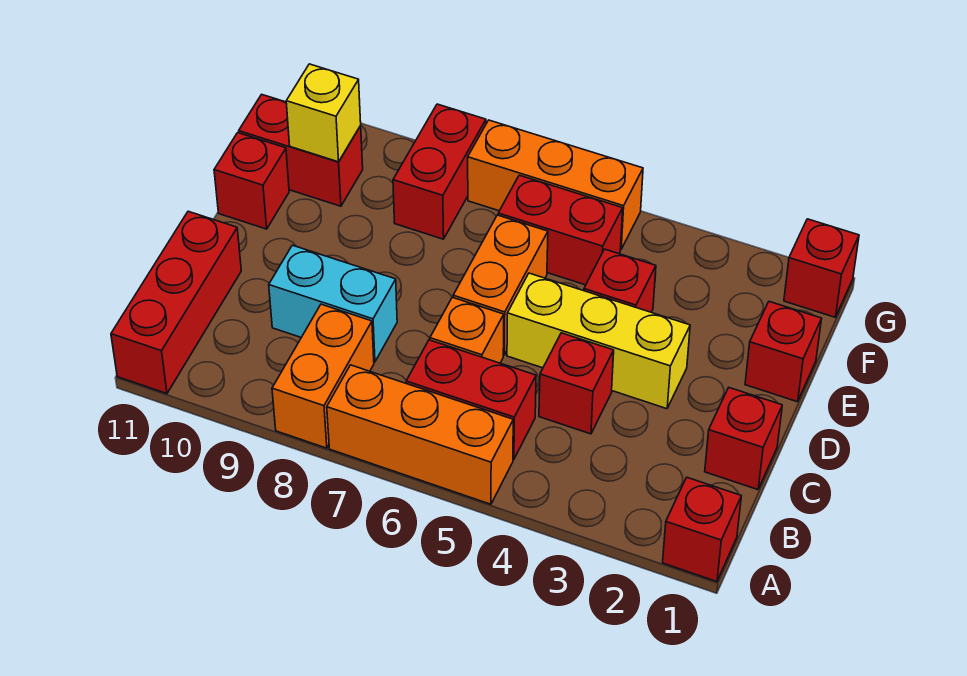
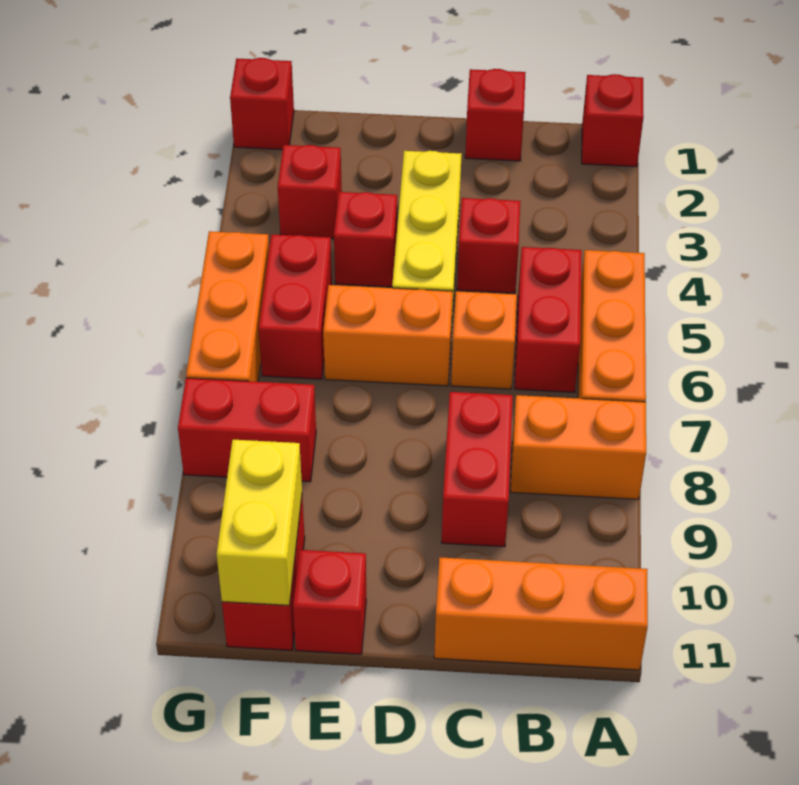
red brick A11:C11 level 1 -> orange brick A11:C11 level 1
cyan brick C8:C9 level 1 -> red brick C8:C9 level 1
red brick E1 level 1 -> red brick F3 level 1
yellow brick F10 level 2 -> yellow brick F10:F11 level 2

